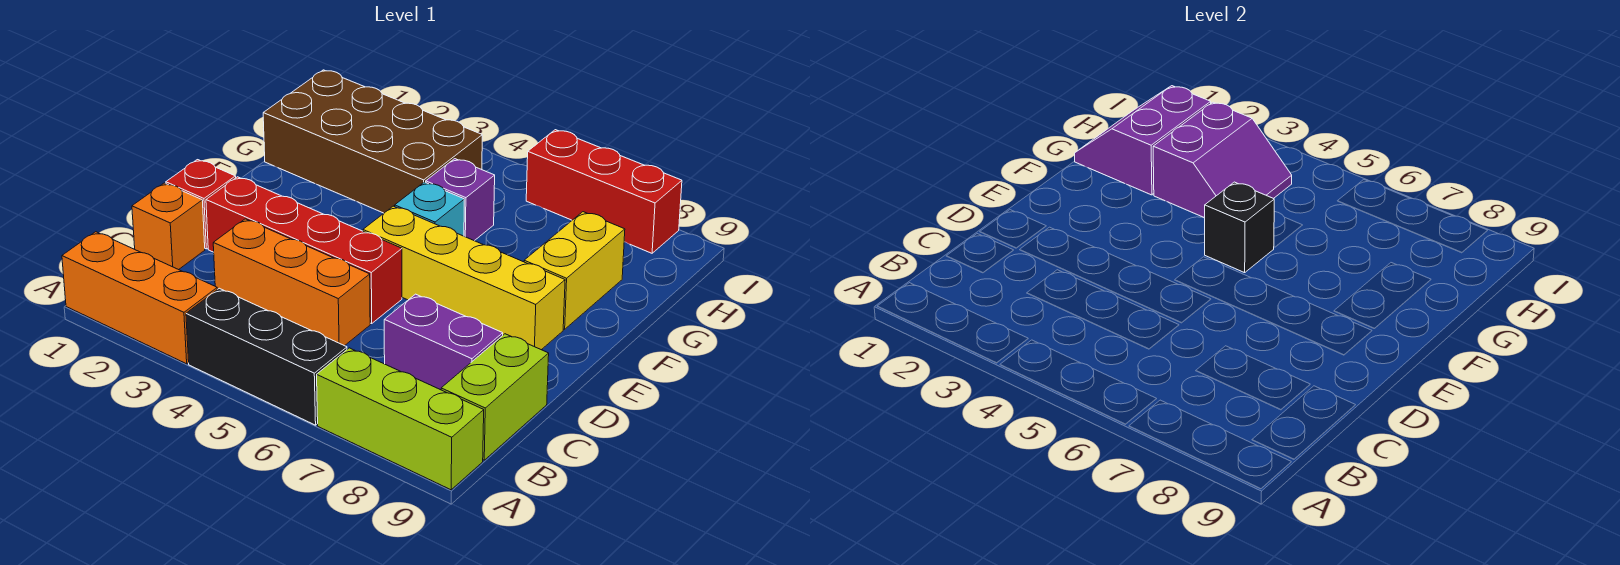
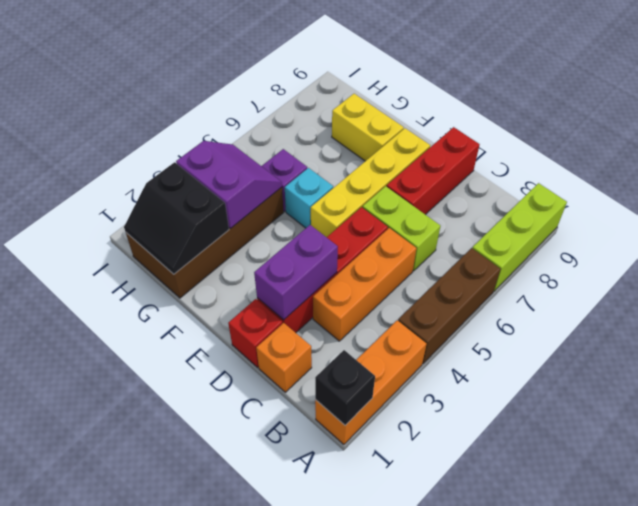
black brick A4:A6 level 1 -> brown brick A4:A6 level 1
lime brick B9:C9 level 1 -> lime brick C6:D6 level 1
purple brick C7:C8 level 1 -> purple brick D2:D3 level 2
black brick F5 level 2 -> black brick A1 level 2
purple slope G1:H2 level 2 top 2 -> black slope G1:H2 level 2 top 2
red brick I6:I8 level 1 -> red brick D7:D9 level 1

